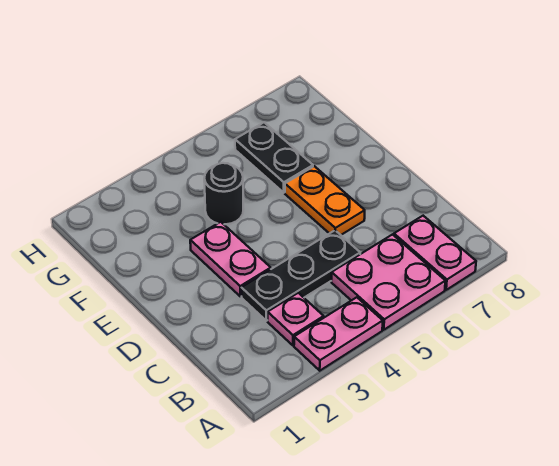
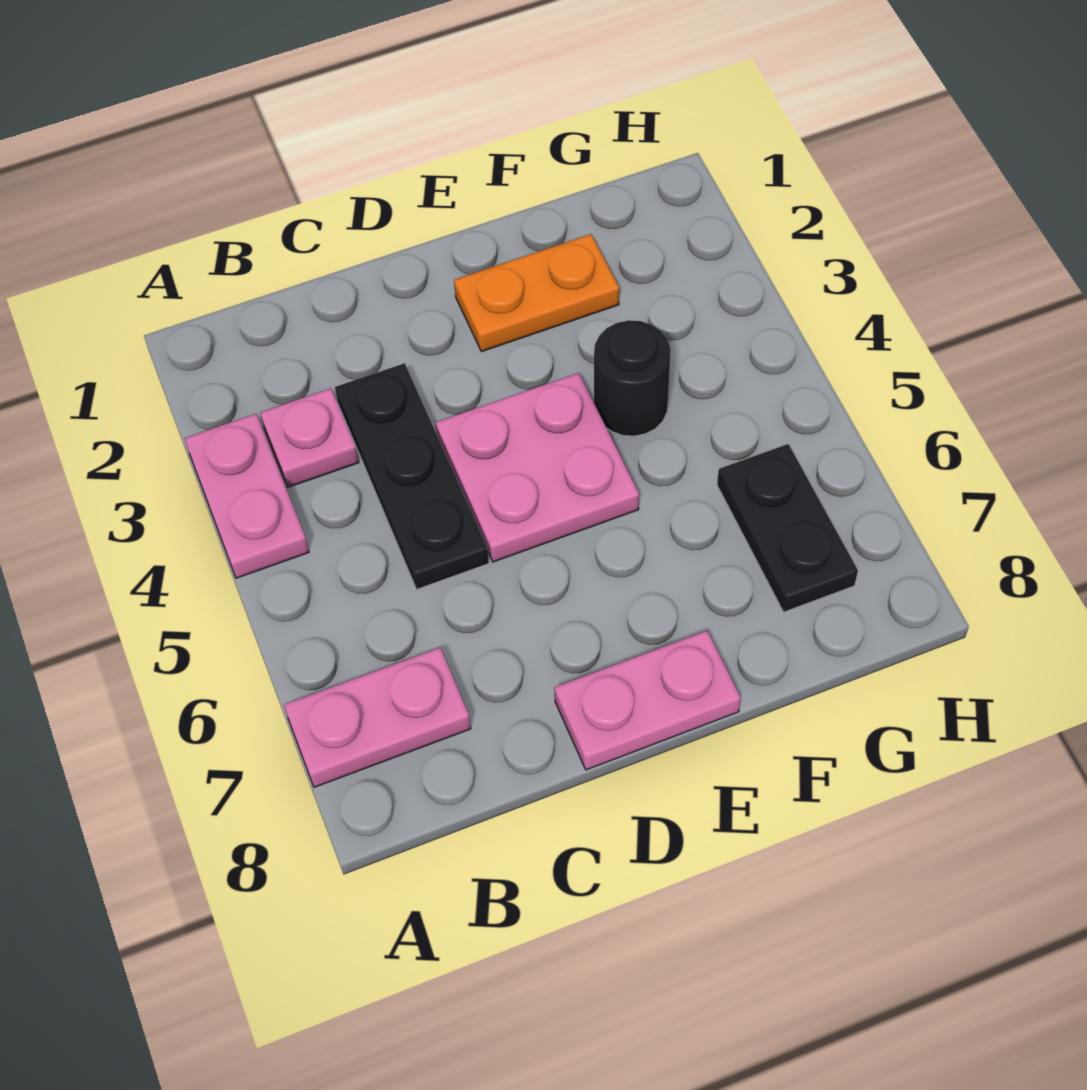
pink plate A5:B6 level 1 -> pink plate D4:E5 level 1
pink plate D3:E3 level 1 -> pink plate D8:E8 level 1
orange plate D6:E6 level 1 -> orange plate E2:F2 level 1
black plate F6:G6 level 1 -> black plate G6:G7 level 1

